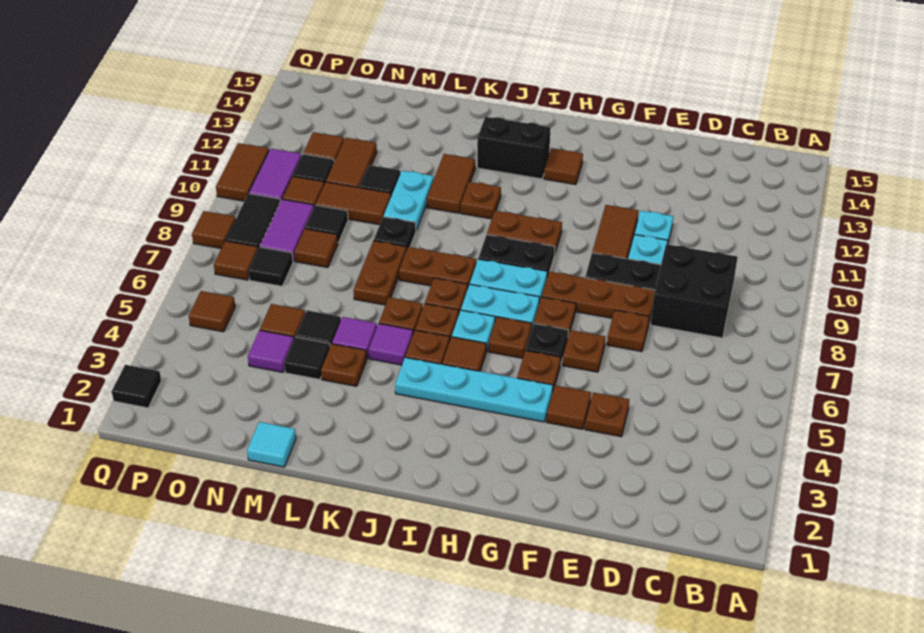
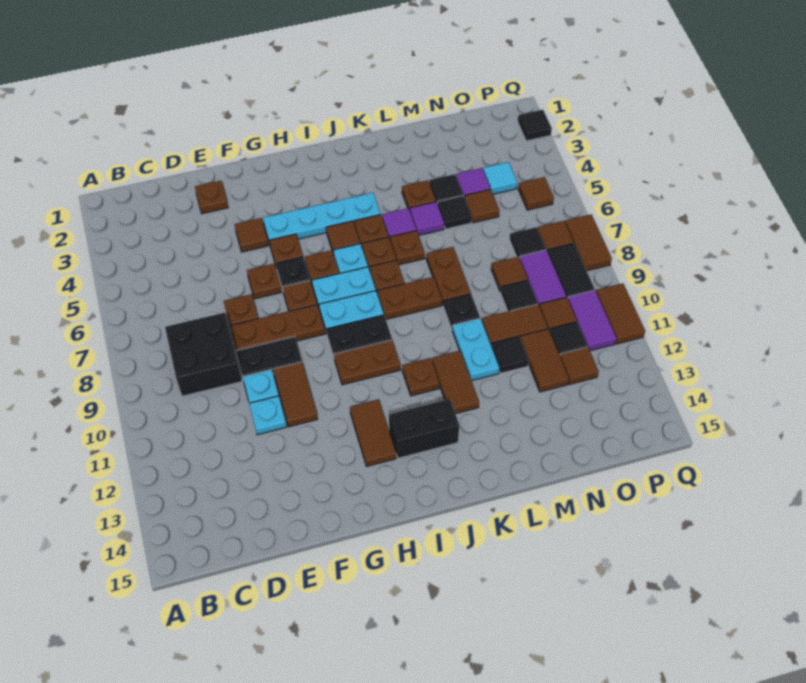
brown plate E4 level 1 -> brown plate E2 level 1
brown tile H13 level 1 -> brown tile H12:H13 level 1
cyan tile M1 level 1 -> cyan tile O4 level 1
brown tile Q8 level 1 -> brown tile Q7:Q8 level 1

